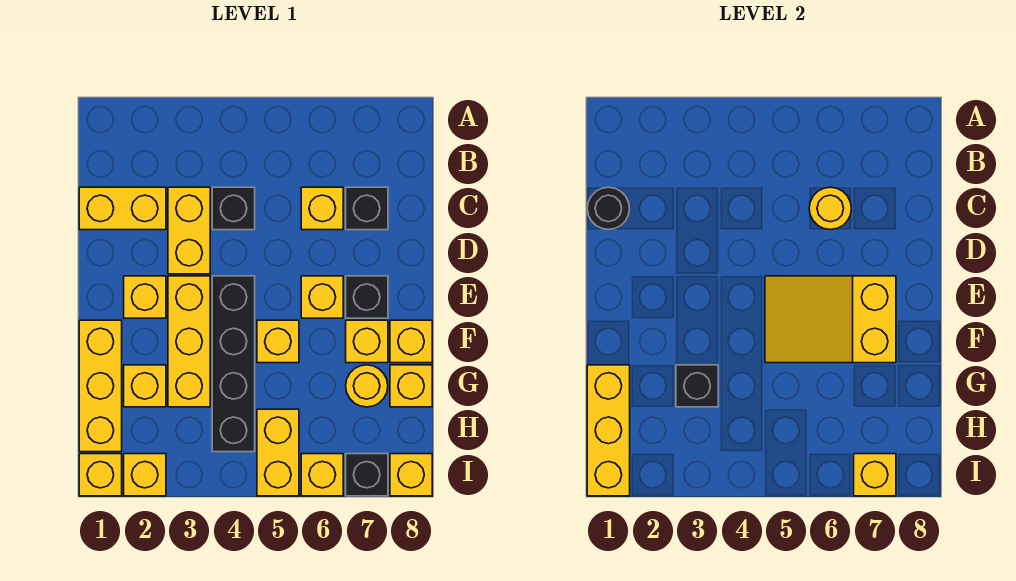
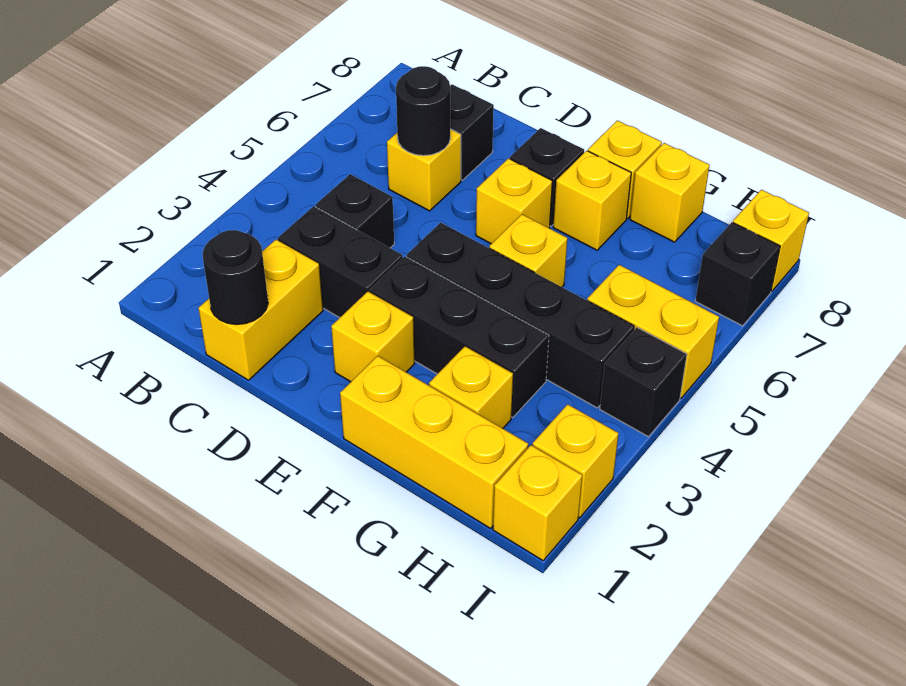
yellow brick C3:D3 level 1 -> black brick C3:D3 level 1
yellow round brick C6 level 2 -> black round brick C6 level 2
yellow brick E3:G3 level 1 -> black brick E3:G3 level 1
yellow slope E5:F7 level 2 top 7 -> none
yellow brick G1:I1 level 2 -> none
black brick G3 level 2 -> black brick I4 level 1
yellow round brick G7 level 1 -> none
yellow brick I6 level 1 -> none
yellow brick I7 level 2 -> none

